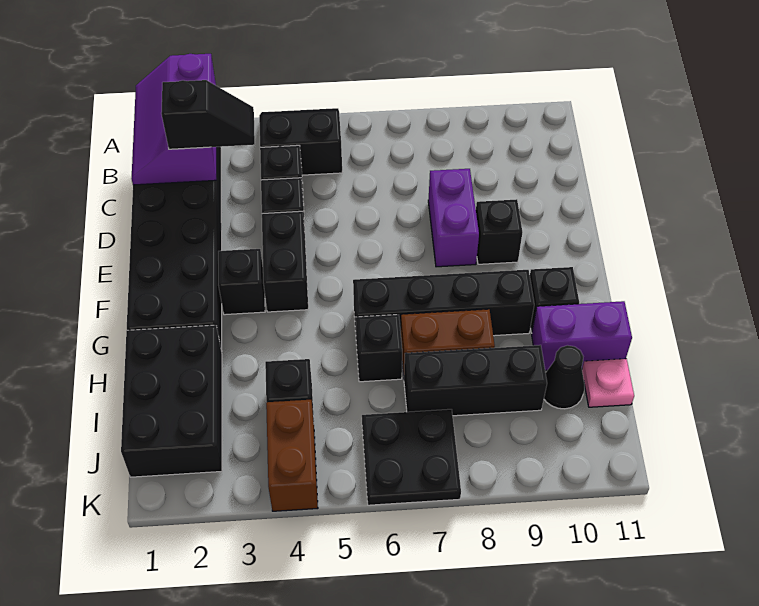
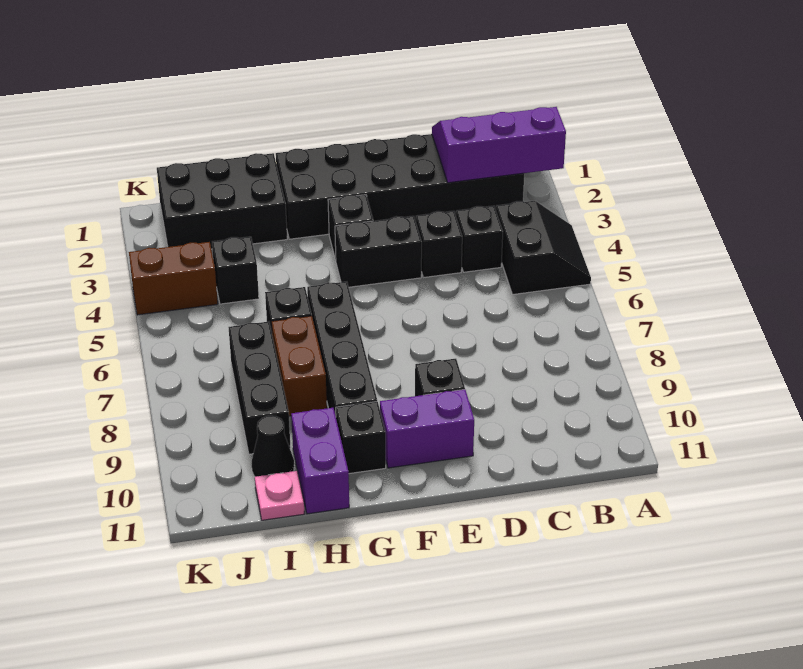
black slope C2:C3 level 3 top 2 -> none
purple brick D8:E8 level 1 -> purple brick E10:F10 level 1
black plate J6:K7 level 1 -> none

